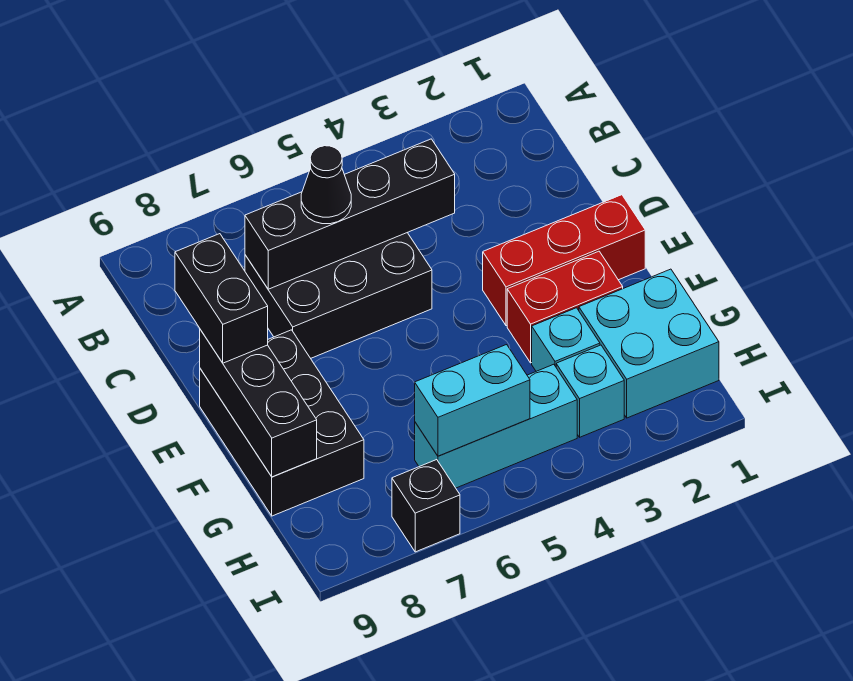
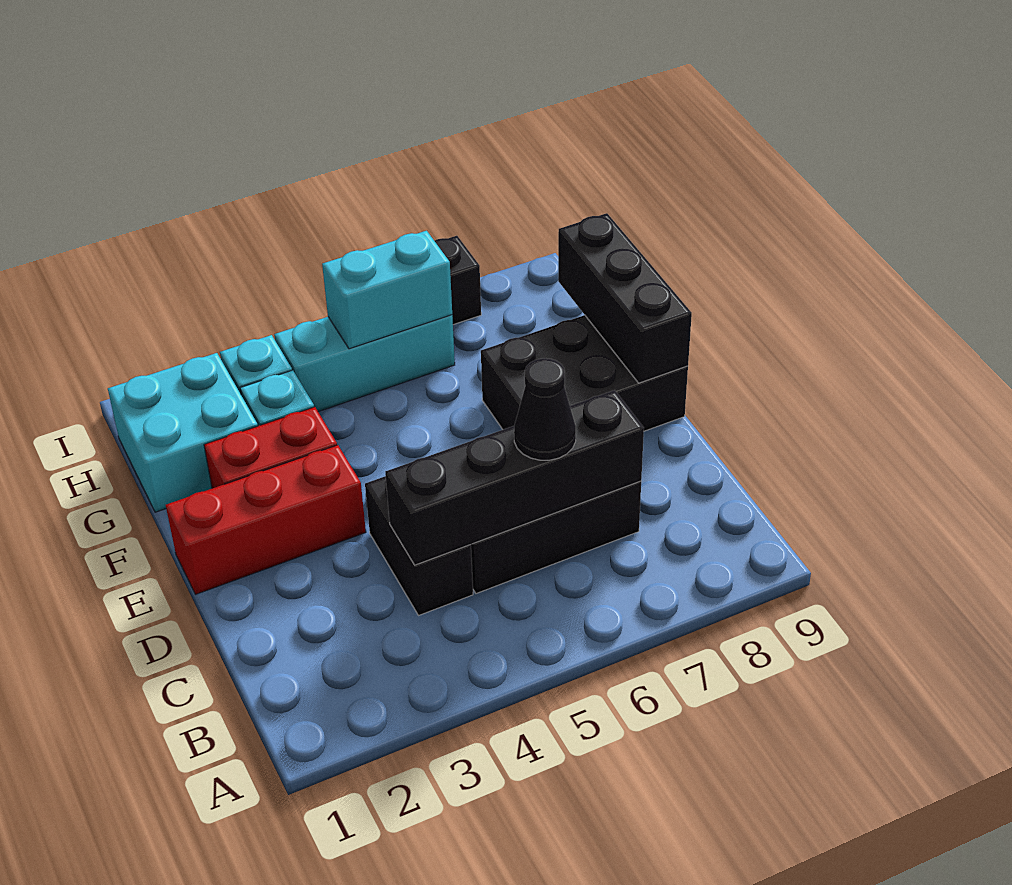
black brick D9:E9 level 3 -> black brick C4:D4 level 1
black brick E8:G9 level 1 -> black brick E7:F9 level 1

